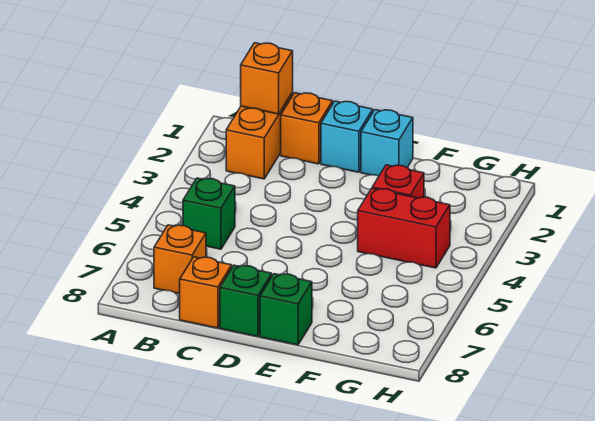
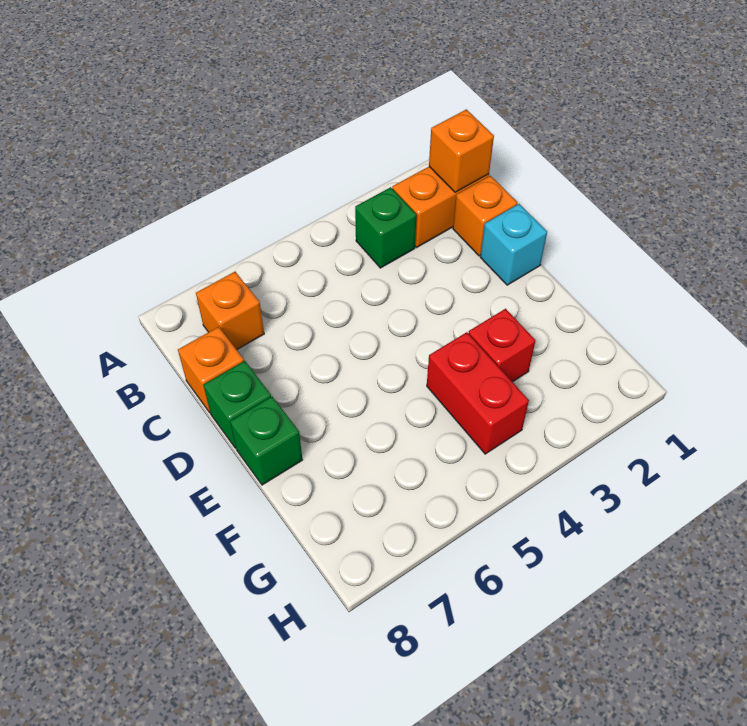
green brick B5 level 1 -> green brick B3 level 1
cyan brick E1 level 1 -> none

